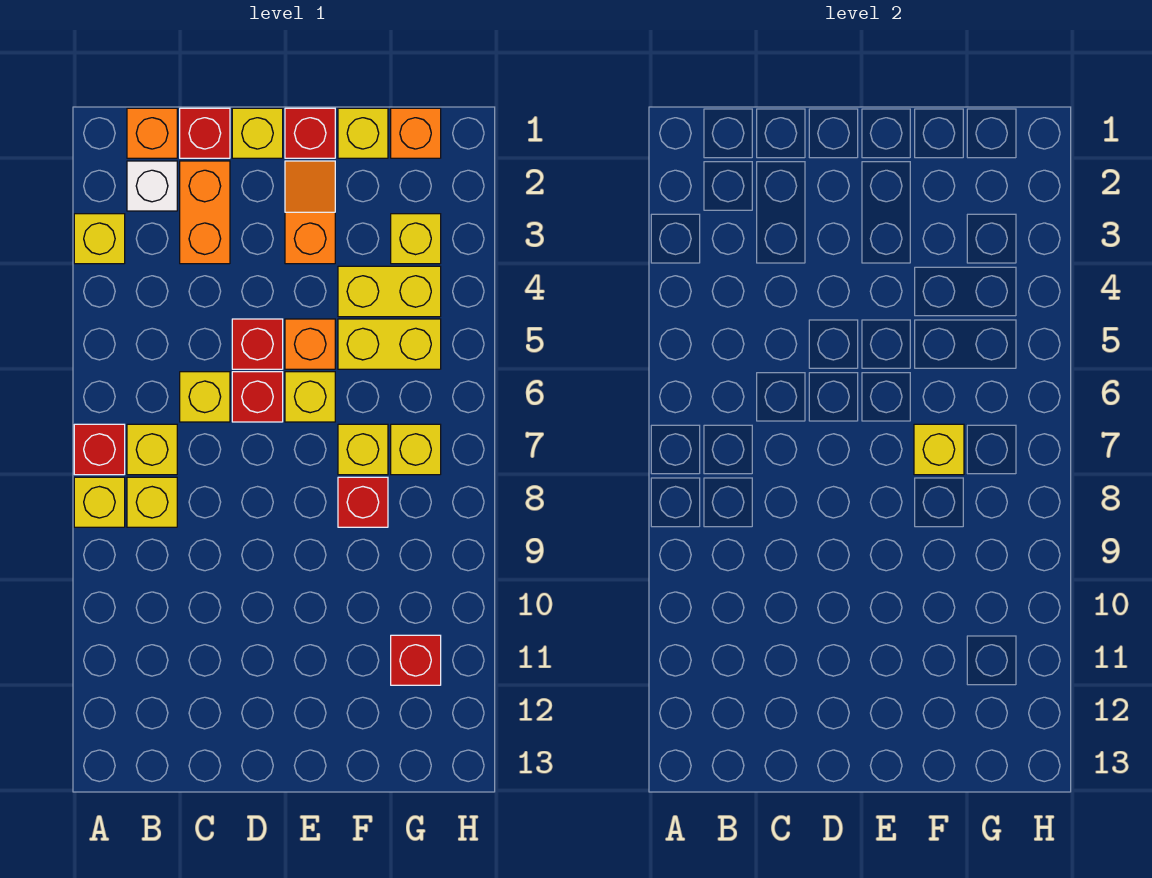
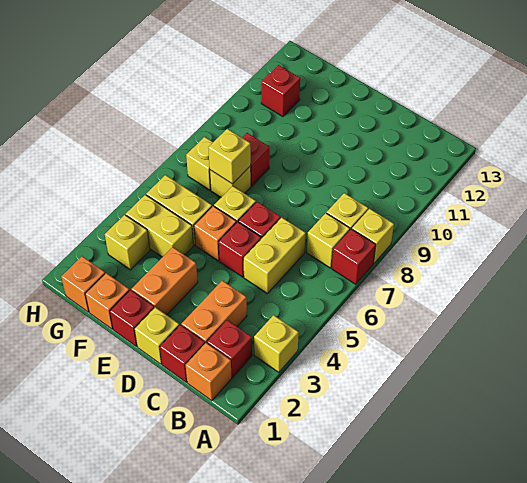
white brick B2 level 1 -> red brick B2 level 1
yellow brick C6 level 1 -> yellow brick C5:C6 level 1
orange slope E2:E3 level 1 top 3 -> orange brick E2:E3 level 1
yellow brick F1 level 1 -> orange brick F1 level 1

